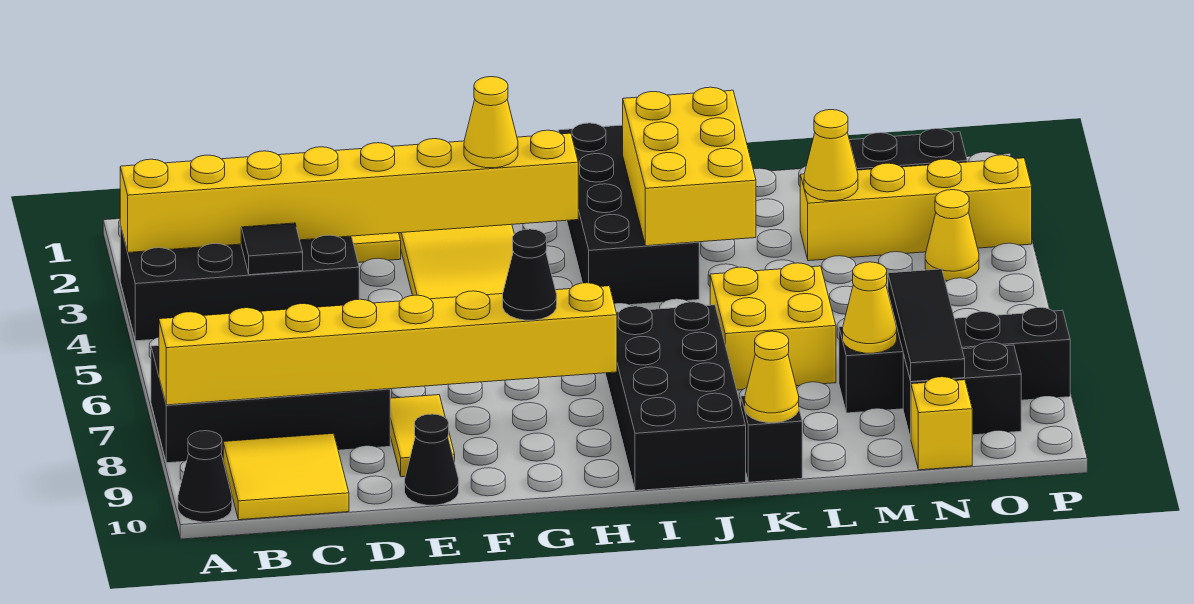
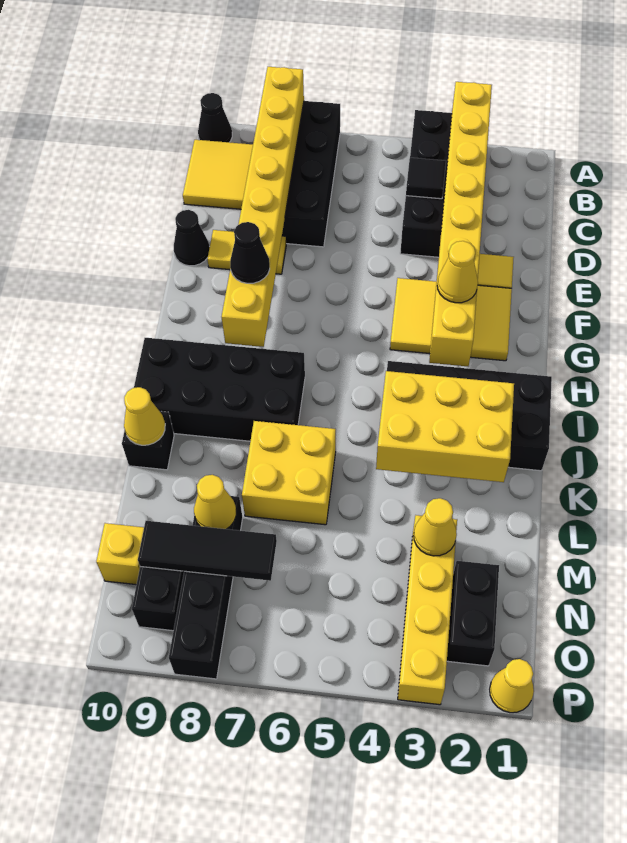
yellow cone O4 level 1 -> yellow cone P1 level 1

